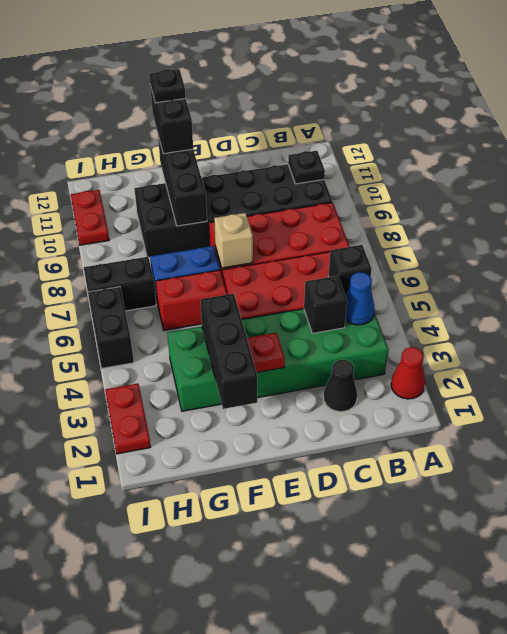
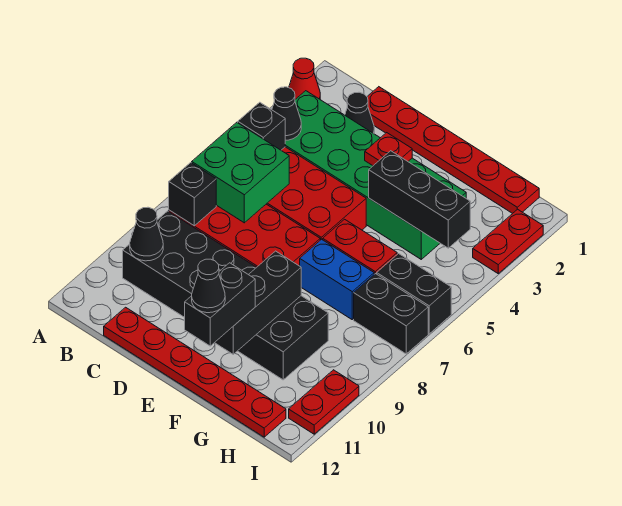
blue cone B4 level 2 -> black cone B4 level 2
none -> green brick B6:C7 level 2
black plate B10 level 2 -> black cone B10 level 2
none -> red plate C1:H1 level 1
black brick C4 level 2 -> black brick B8 level 2
none -> red plate C12:H12 level 1
tan brick E7 level 2 -> none
black brick F2:F4 level 2 -> black brick F4:H4 level 2
black plate F12 level 4 -> black cone F12 level 4
black brick I5:I6 level 1 -> black brick H6:I6 level 1

